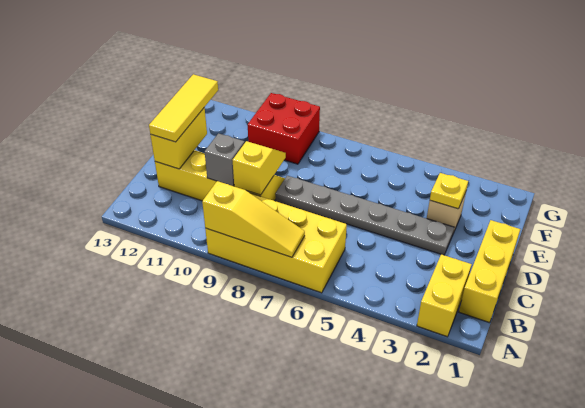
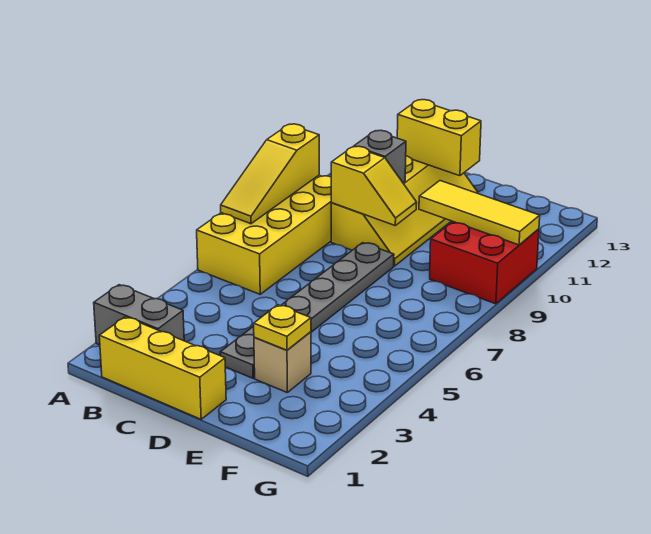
yellow brick A2:B2 level 1 -> grey brick A2:B2 level 1
yellow tile C12:E12 level 3 -> yellow tile E10:G10 level 2

